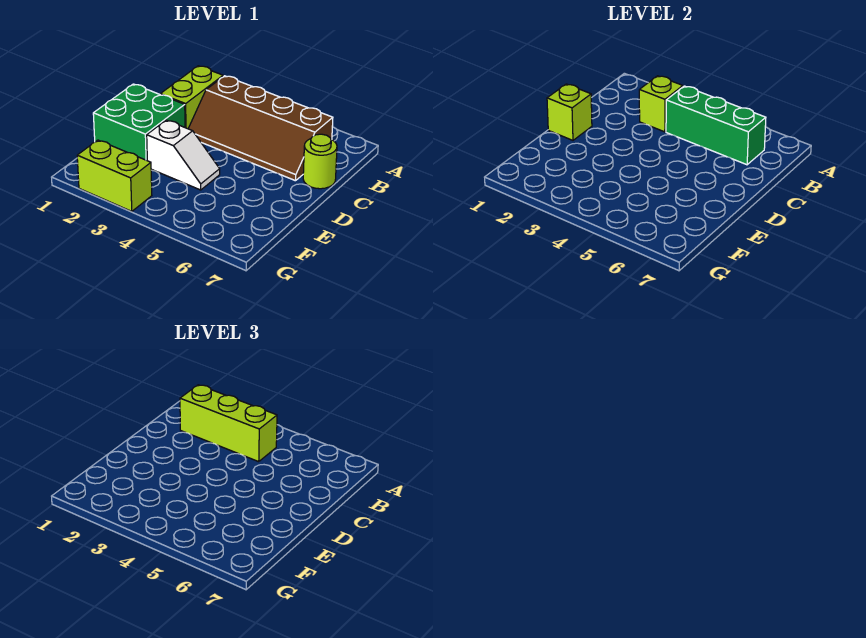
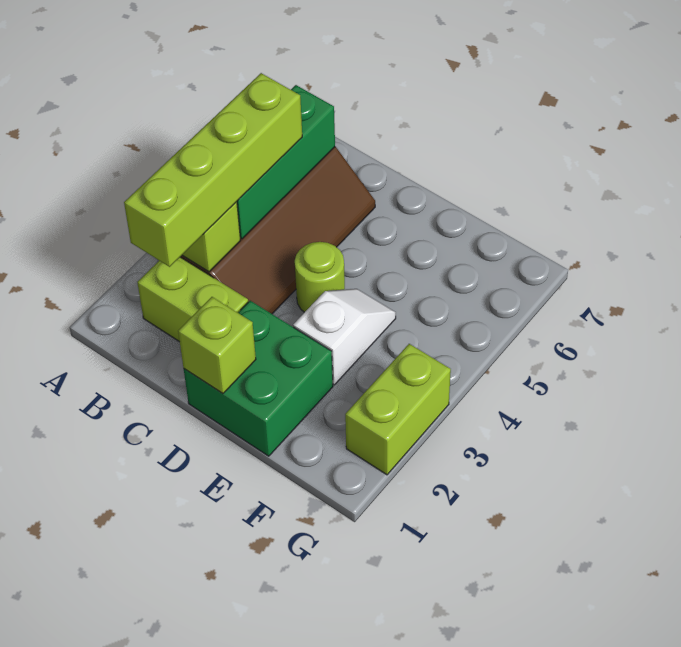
lime brick B2:B4 level 3 -> lime brick B2:B5 level 3
lime round brick C7 level 1 -> lime round brick D4 level 1

